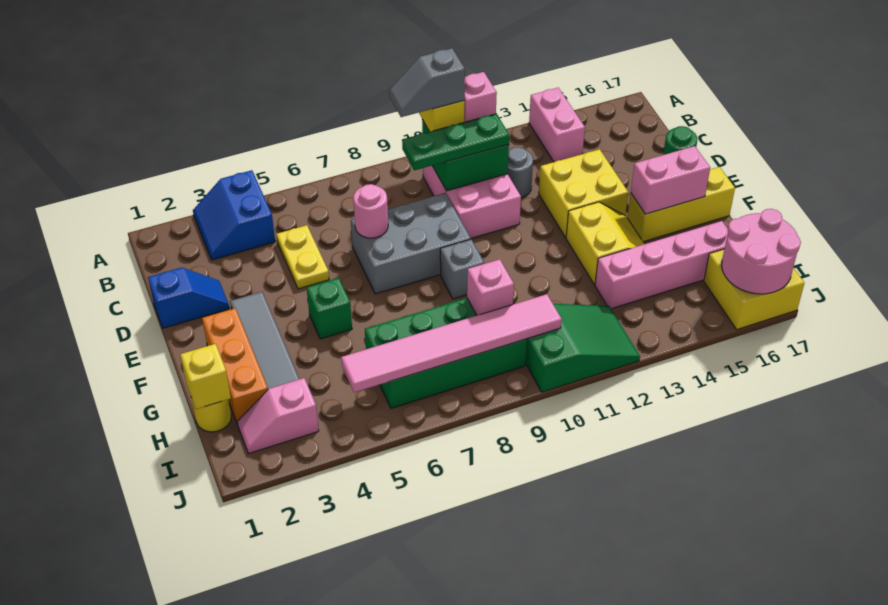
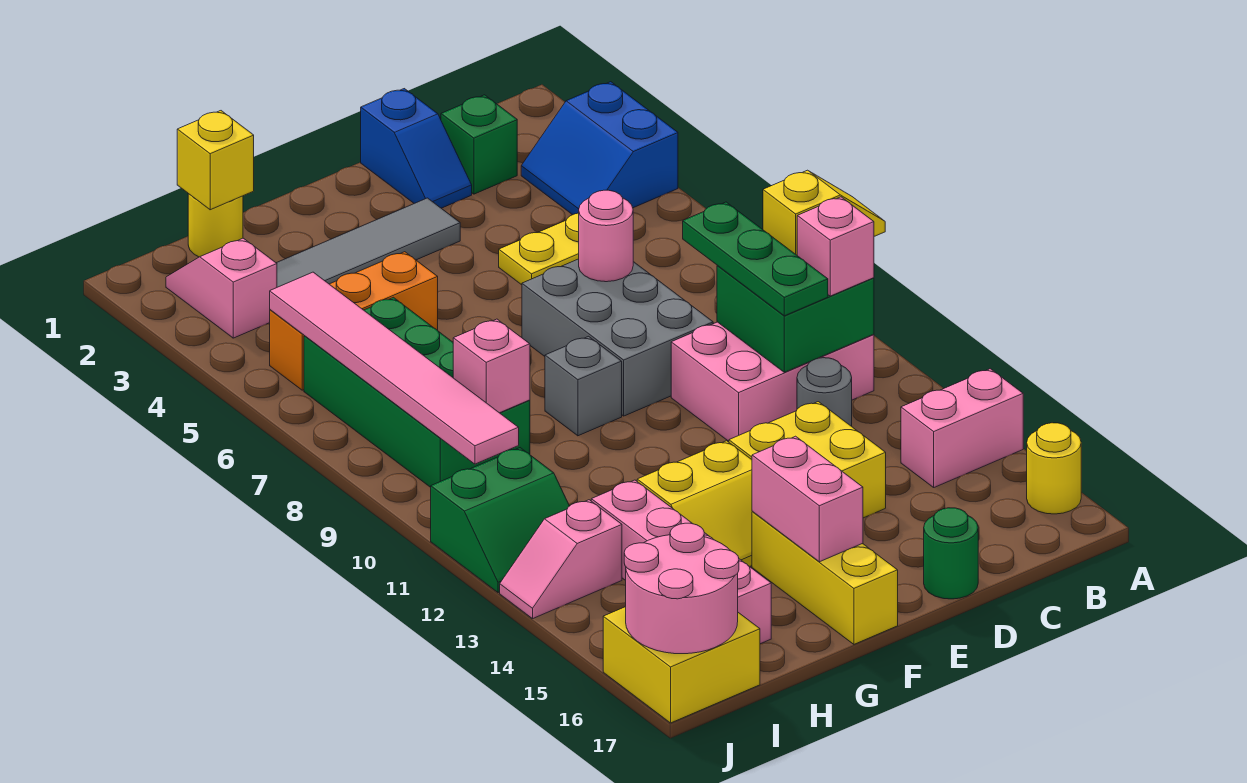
blue slope A3:B4 level 1 top 4 -> blue slope A3:B4 level 1 top A
none -> yellow round brick A16 level 1
grey slope B9:B10 level 4 top 10 -> none
orange brick F2:H2 level 1 -> orange brick G5:I5 level 1
green brick F5 level 1 -> green brick C2 level 1
green slope I10:J12 level 1 top 10 -> green slope I11:J12 level 1 top 11
none -> pink slope I13:J13 level 1 top I

